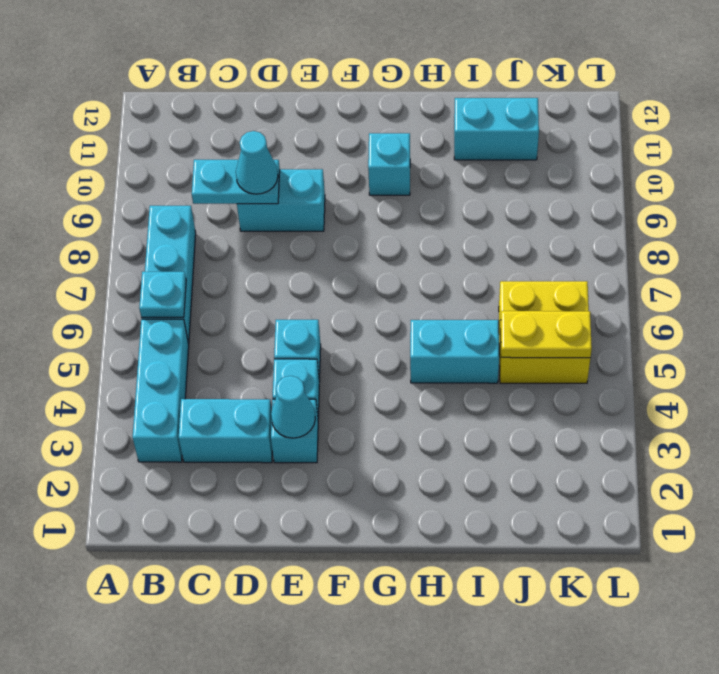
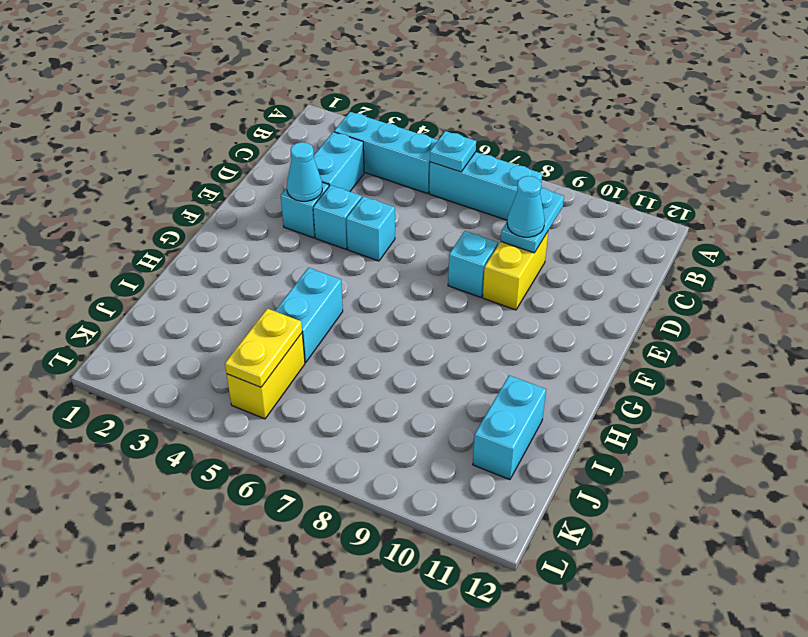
cyan brick D9:E9 level 1 -> yellow brick D9:E9 level 1
cyan brick G10 level 1 -> cyan brick E8 level 1
yellow brick J5:K6 level 1 -> yellow brick J5:K5 level 1

